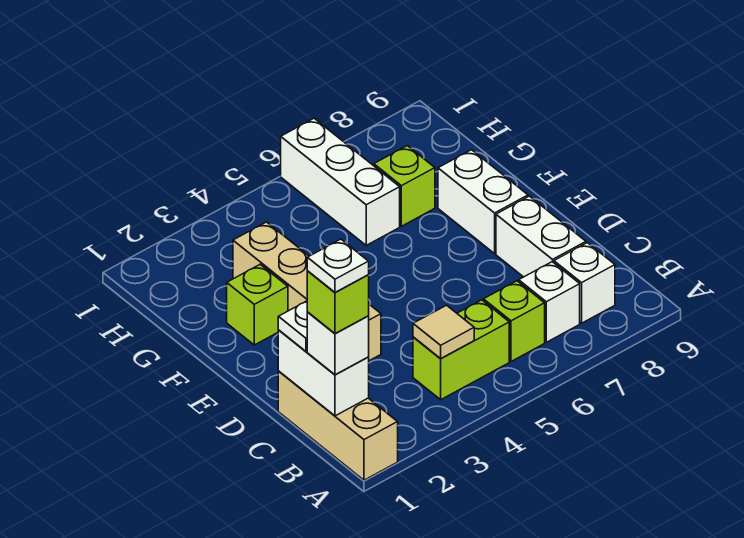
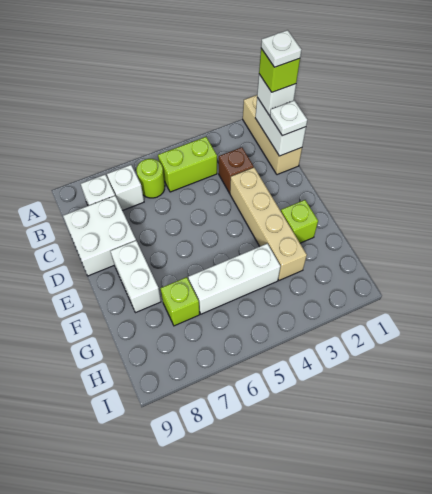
tan tile B4 level 2 -> none
lime brick B6 level 1 -> lime round brick B6 level 1
none -> brown brick C3 level 1
white brick C8:D8 level 1 -> white brick C8:D9 level 1
white brick G6:I6 level 1 -> white brick G4:G6 level 1

